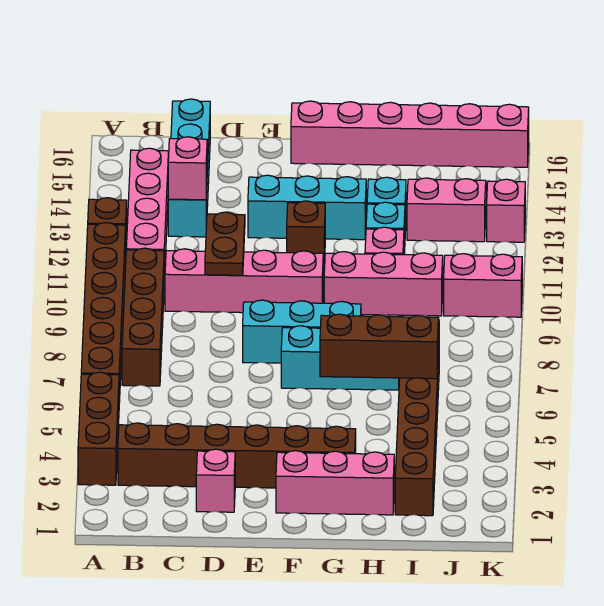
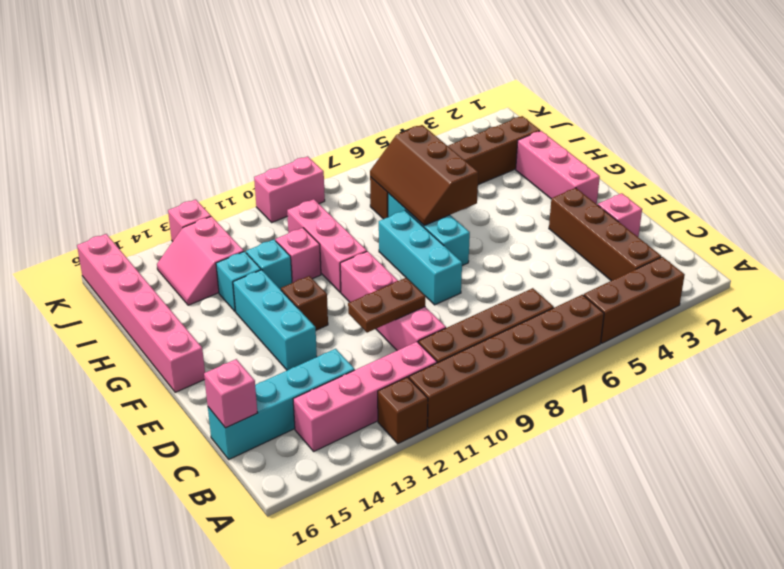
brown brick B3:G3 level 1 -> brown brick B3:E3 level 1
pink brick C13 level 2 -> pink brick C16 level 2
pink brick J10:K10 level 1 -> pink brick K9:K10 level 1

